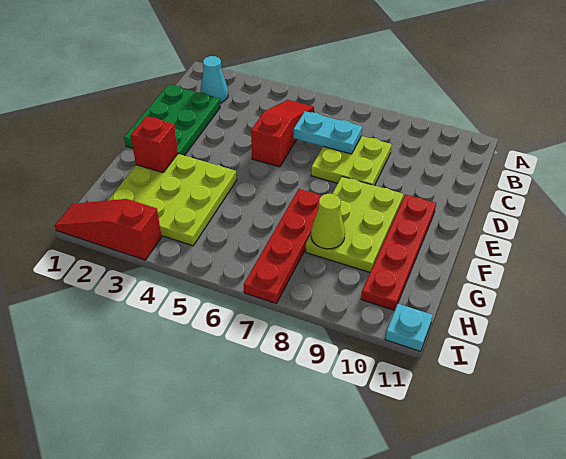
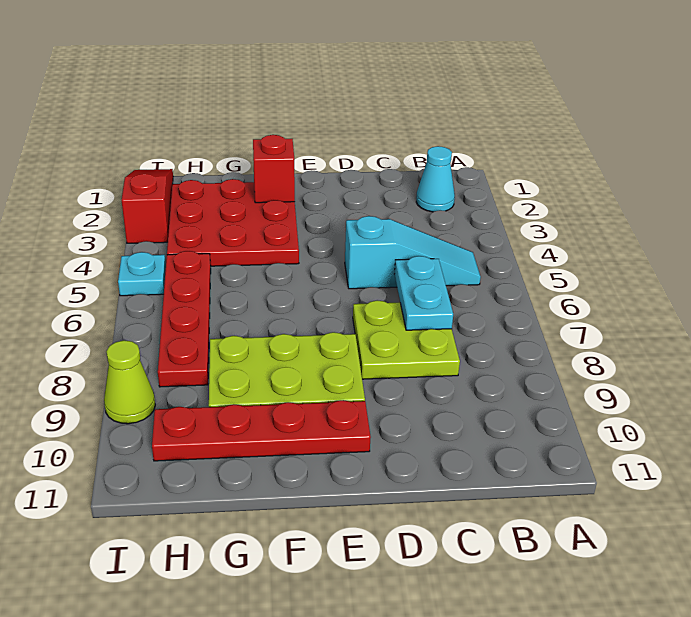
red slope B5:D5 level 1 top D -> cyan slope B5:D5 level 1 top D
green plate C1:E2 level 1 -> none
lime plate F2:H4 level 1 -> red plate F2:H4 level 1
red plate F7:I7 level 1 -> red plate H5:H8 level 1
lime cone G8 level 2 -> lime cone I9 level 1
cyan plate I11 level 1 -> cyan plate I5 level 1

